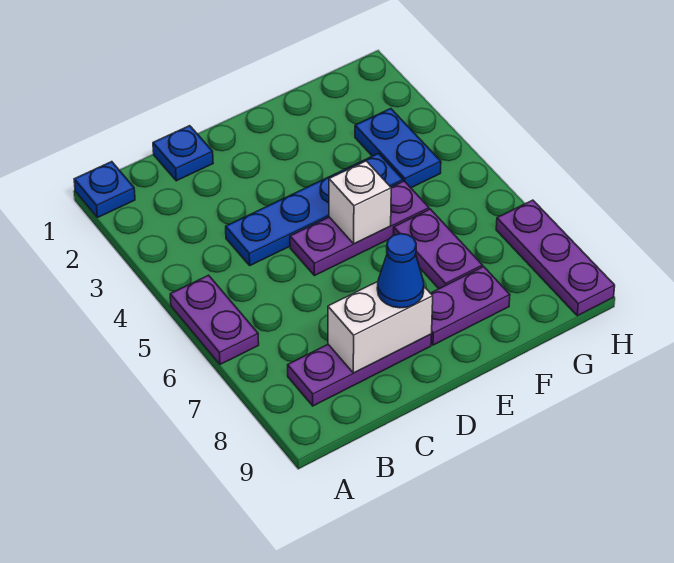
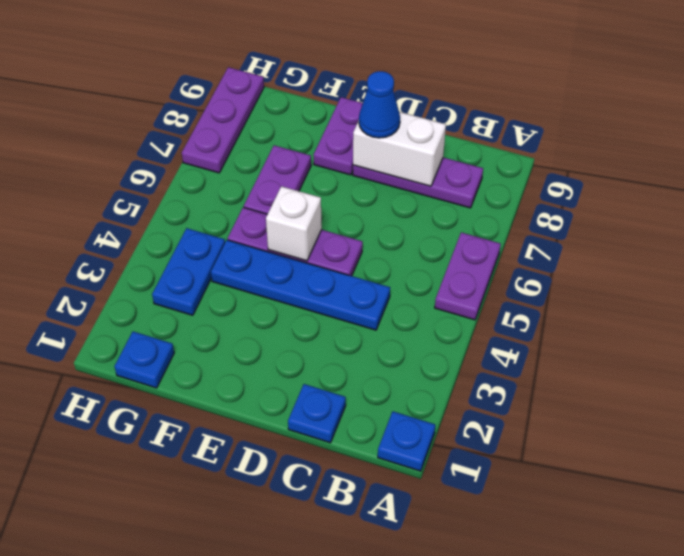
purple plate E8:F8 level 1 -> purple plate E8:E9 level 1
none -> blue plate G1 level 1

